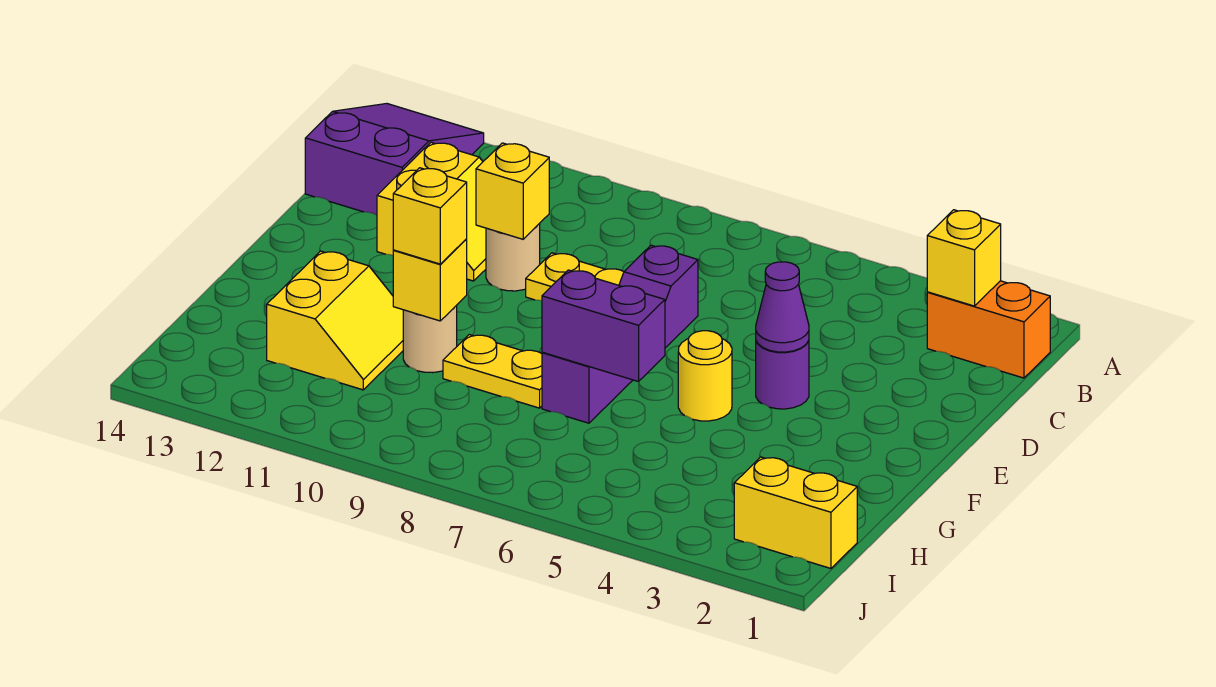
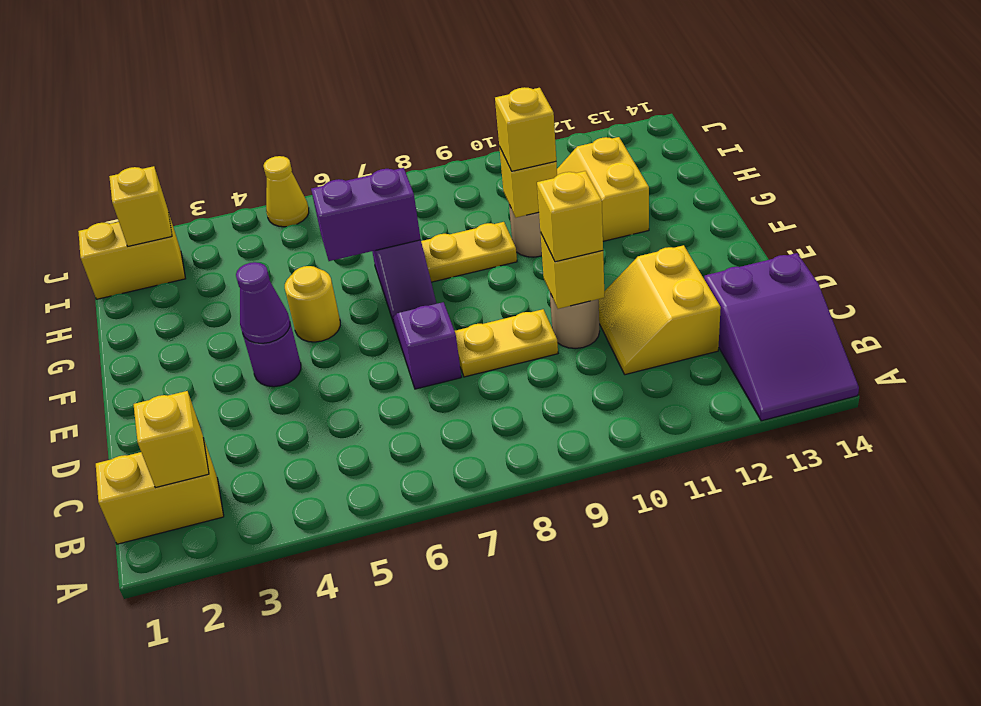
orange brick B1:B2 level 1 -> yellow brick B1:B2 level 1
none -> yellow brick D10 level 3
none -> yellow brick I2 level 2
none -> yellow cone J5 level 1

